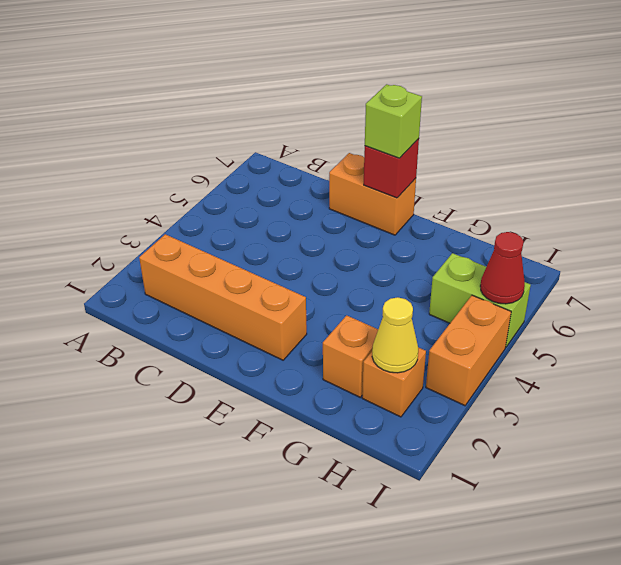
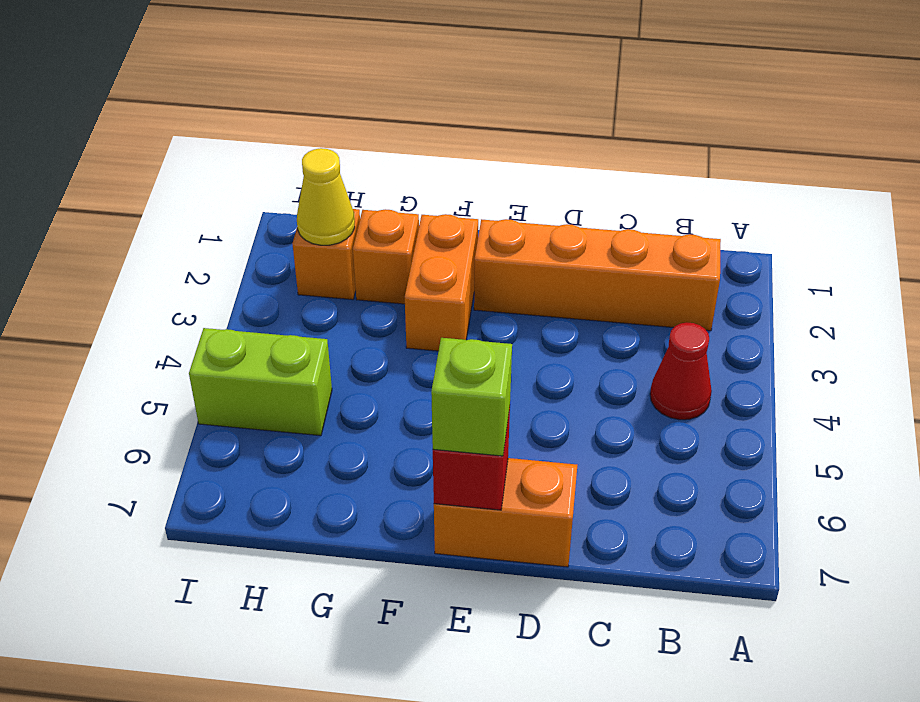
orange brick I3:I4 level 1 -> orange brick F2:F3 level 1
red cone I5 level 2 -> red cone B4 level 1

